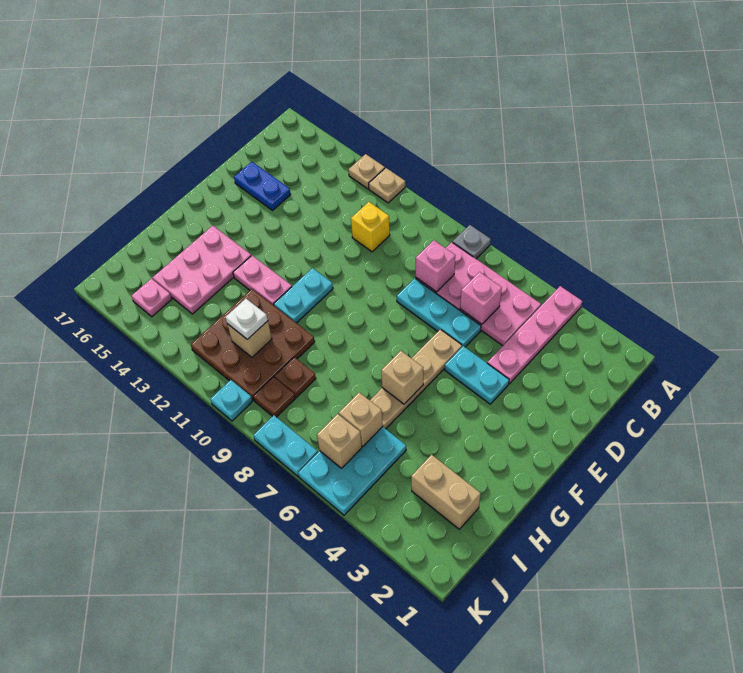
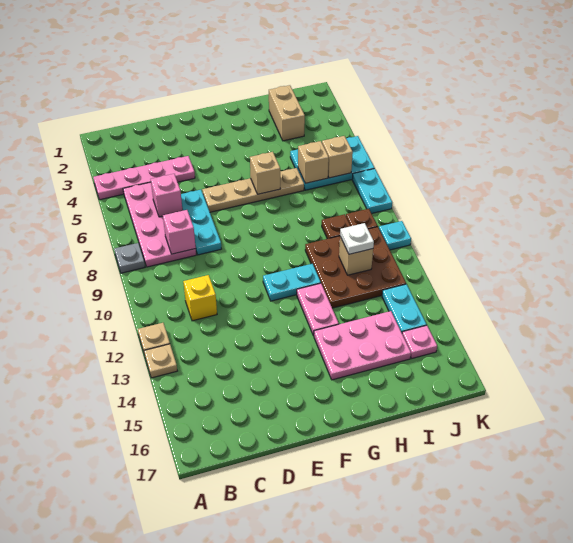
blue plate D15:D16 level 1 -> none
cyan plate E4:E5 level 1 -> cyan plate J13:J14 level 1

